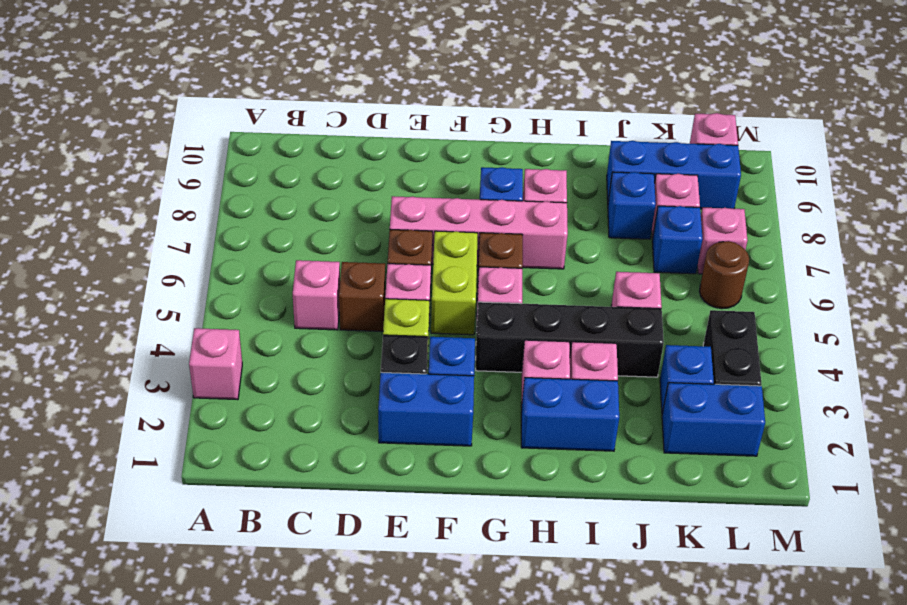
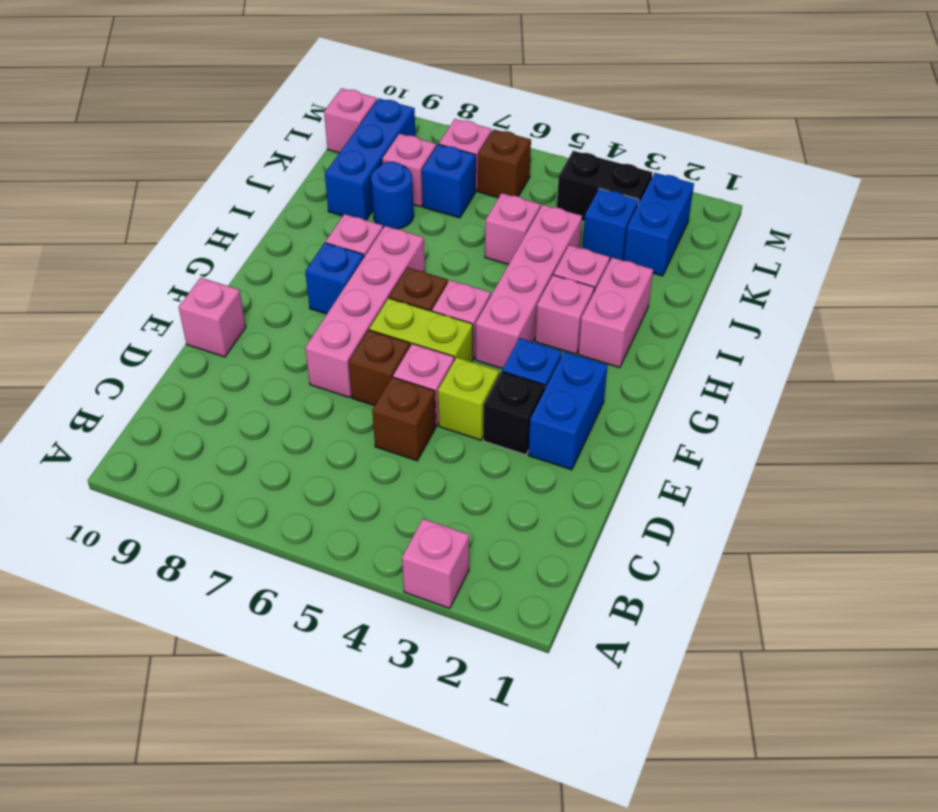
pink brick C5 level 1 -> pink brick E10 level 1
black brick G4:J4 level 1 -> pink brick G4:J4 level 1
blue brick H2:I2 level 1 -> pink brick H2:I2 level 1
blue brick J8 level 1 -> blue round brick J8 level 1
brown round brick L6 level 1 -> brown brick L6 level 1

